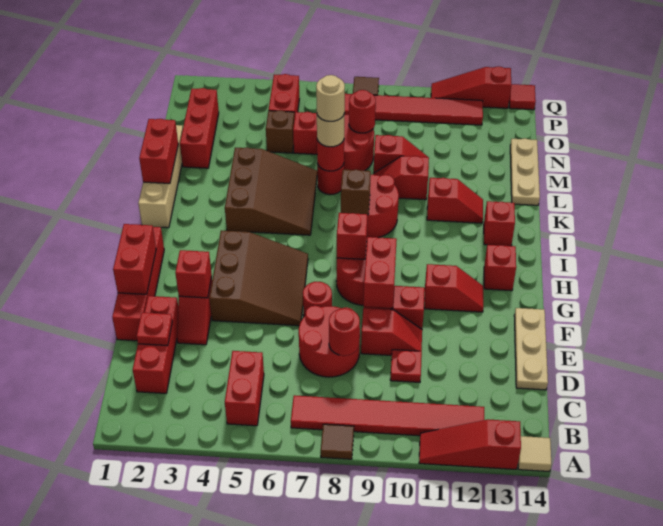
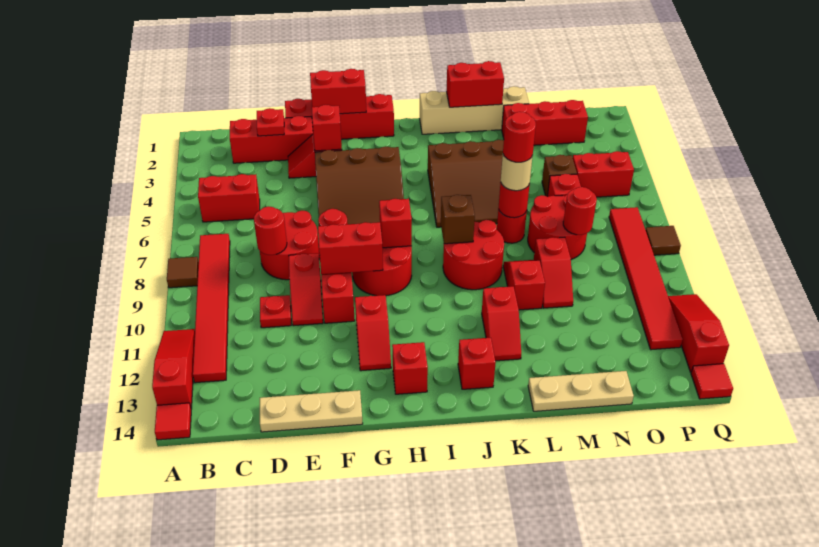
tan tile A14 level 1 -> red tile A14 level 1
tan round brick L7 level 4 -> red round brick L7 level 4

